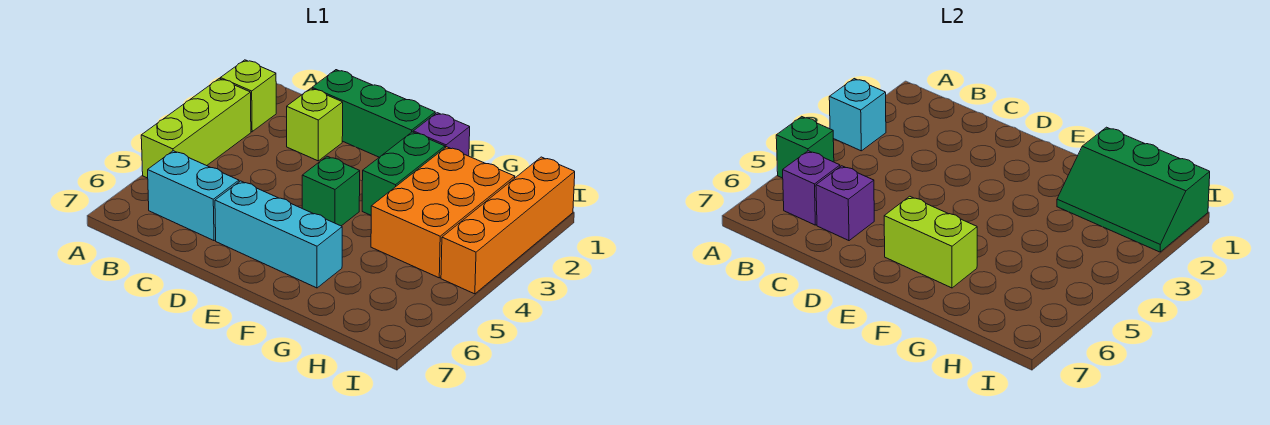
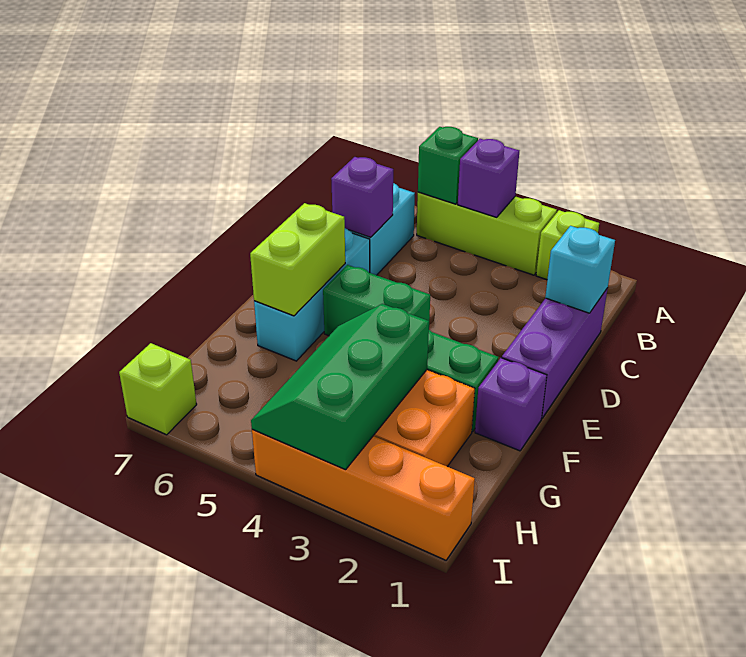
cyan brick A3 level 2 -> cyan brick C1 level 2
purple brick B6 level 2 -> purple brick A4 level 2
green brick C1:E1 level 1 -> purple brick C1:E1 level 1
lime brick C2 level 1 -> lime brick I7 level 1
green brick E4 level 1 -> green brick E4:E5 level 1
green slope G1:I2 level 2 top 1 -> green slope G3:I4 level 2 top 3

